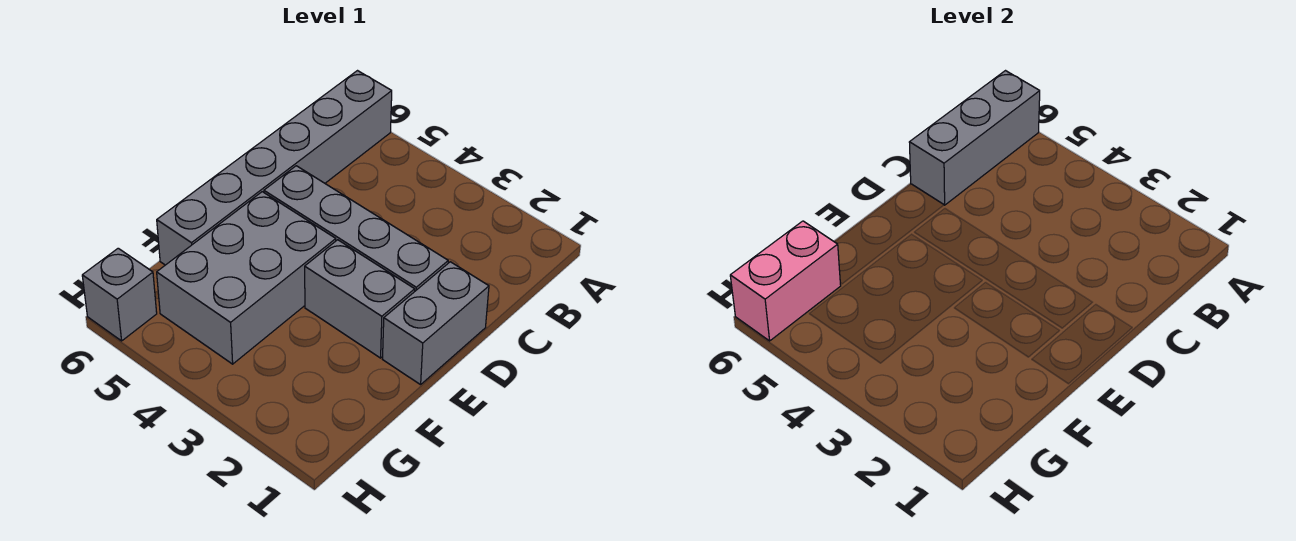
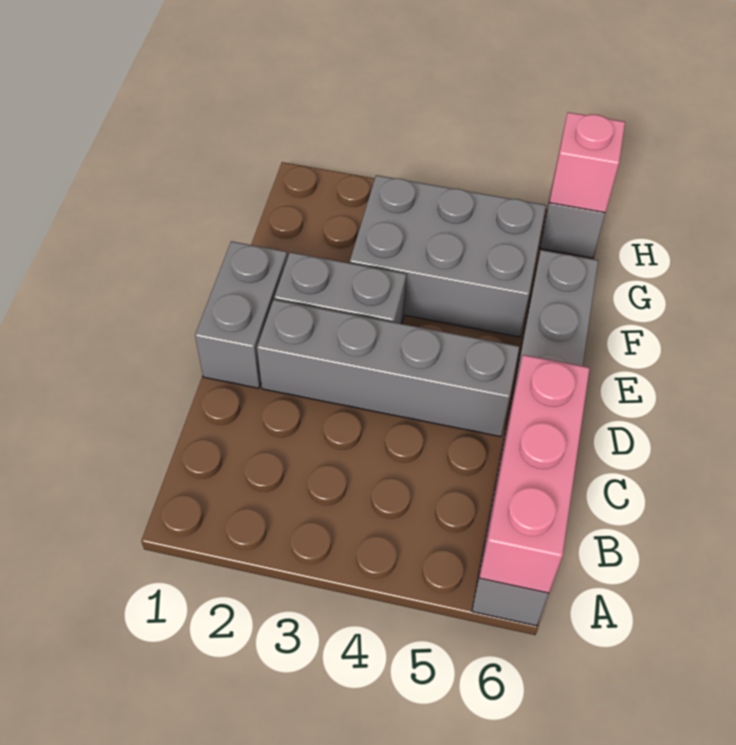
grey brick A6:C6 level 2 -> pink brick A6:C6 level 2
grey brick E4:G5 level 1 -> grey brick F3:G5 level 1
pink brick G6:H6 level 2 -> pink brick H6 level 2

